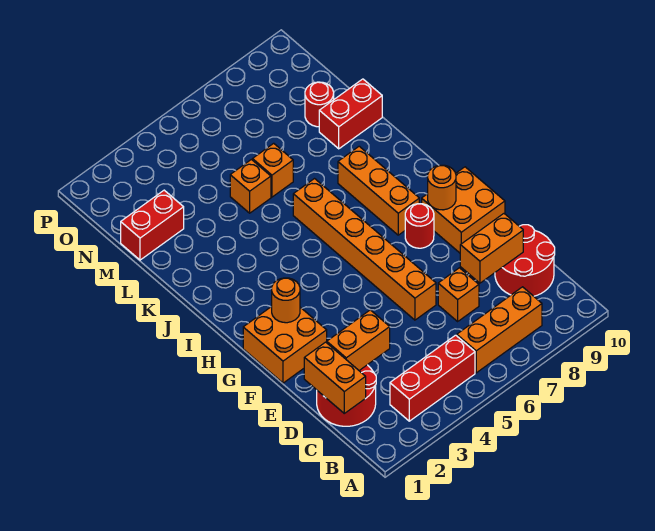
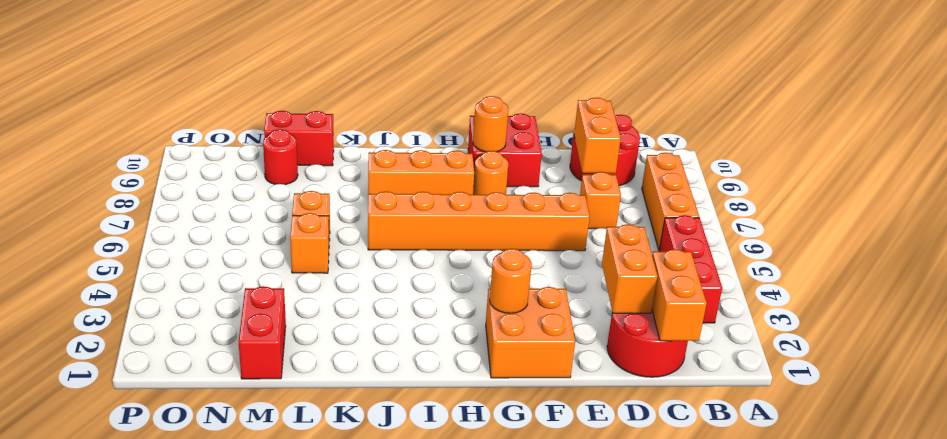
orange brick C1:D1 level 2 -> orange brick C1:C2 level 2
orange brick F9:G10 level 1 -> red brick F9:G10 level 1
red round brick G8 level 1 -> orange round brick G8 level 1
red brick L9:L10 level 1 -> red brick L10:M10 level 1

